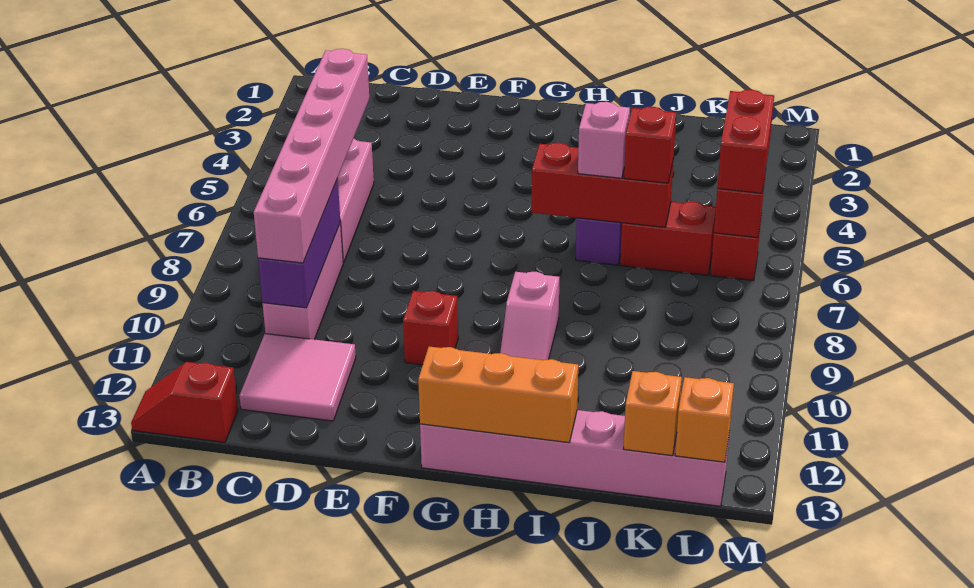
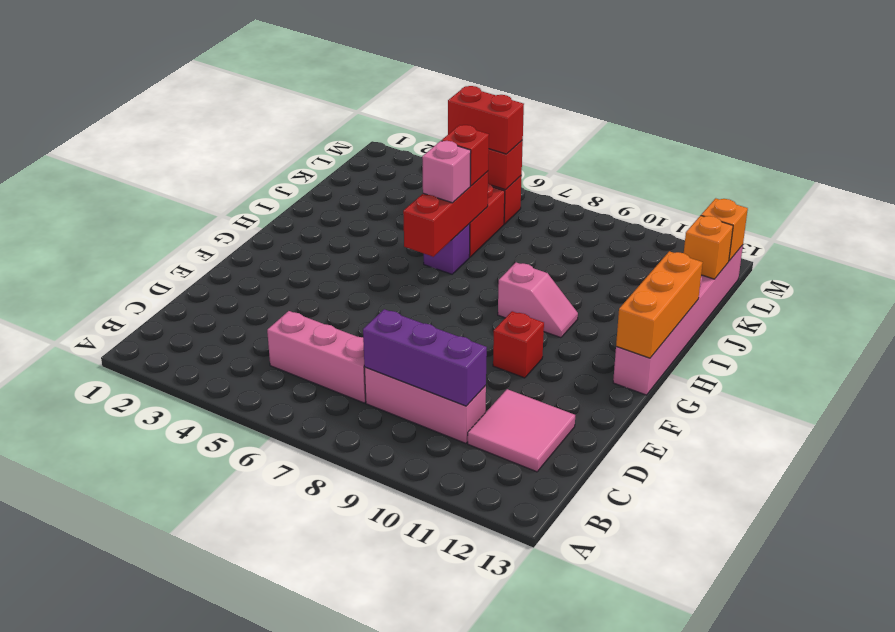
red slope A13:B13 level 1 top B -> none
pink brick C5:C10 level 3 -> none

